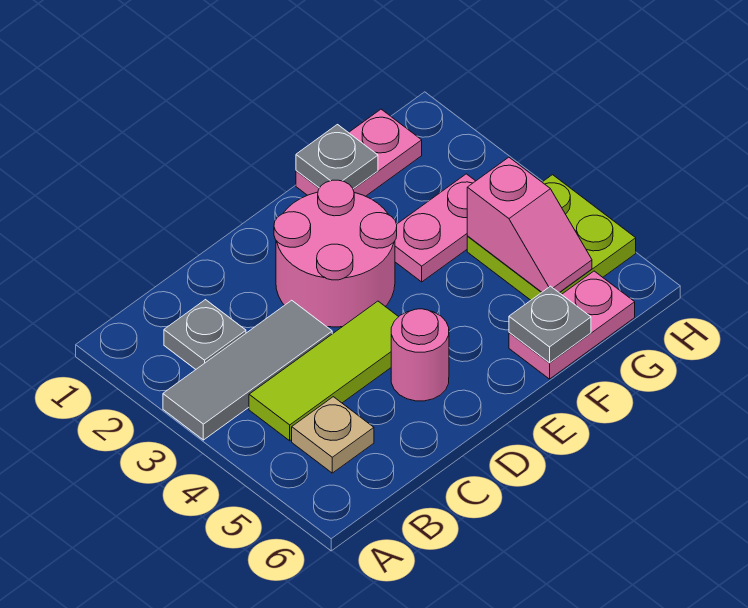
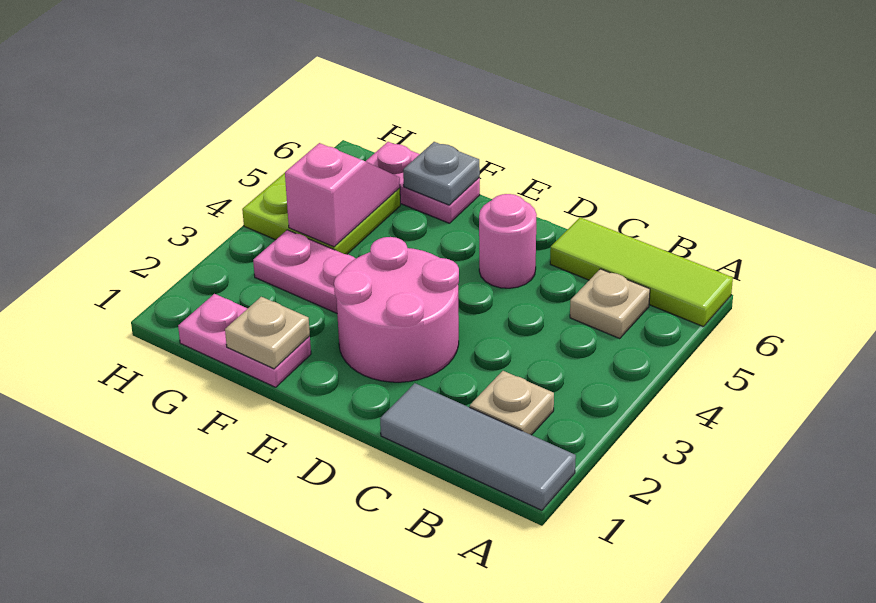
grey tile A3:C3 level 1 -> grey tile A1:C1 level 1
grey plate B2 level 1 -> tan plate B2 level 1
lime tile B4:D4 level 1 -> lime tile A6:C6 level 1
grey plate F1 level 2 -> tan plate F1 level 2

